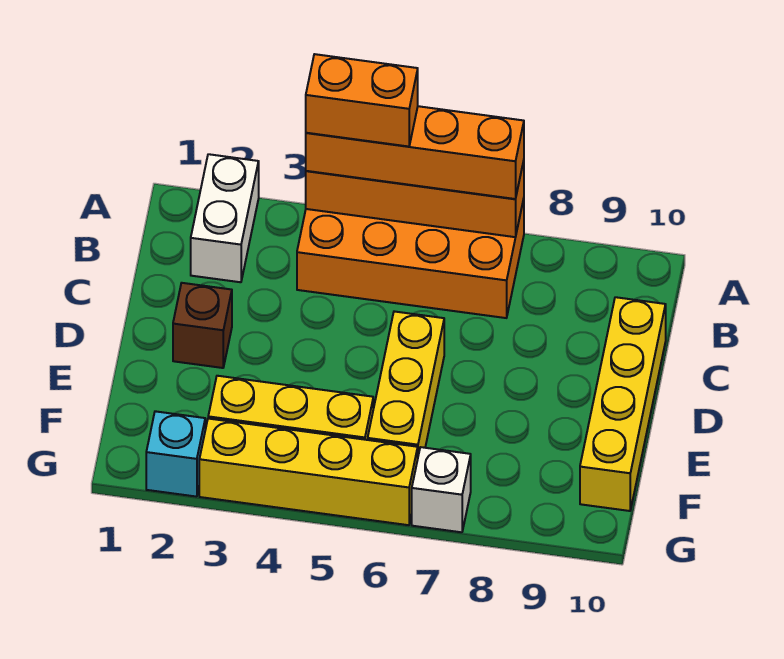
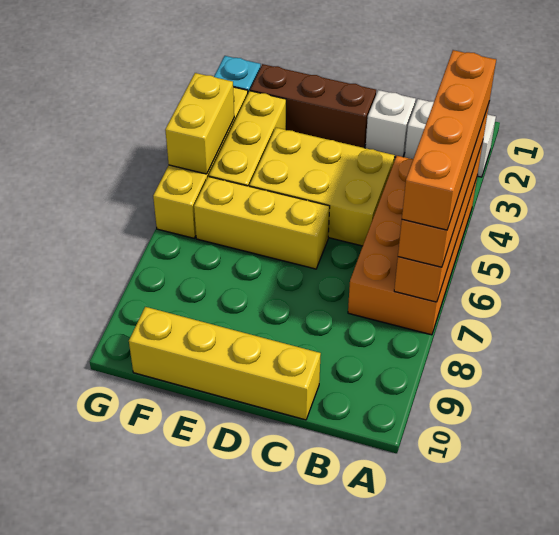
orange brick A4:A5 level 4 -> orange brick A4:A7 level 4
none -> yellow brick C4:E5 level 1
brown brick D2 level 1 -> brown brick D2:F2 level 1
none -> yellow brick G4:G5 level 2
white brick G7 level 1 -> white brick C2 level 1

